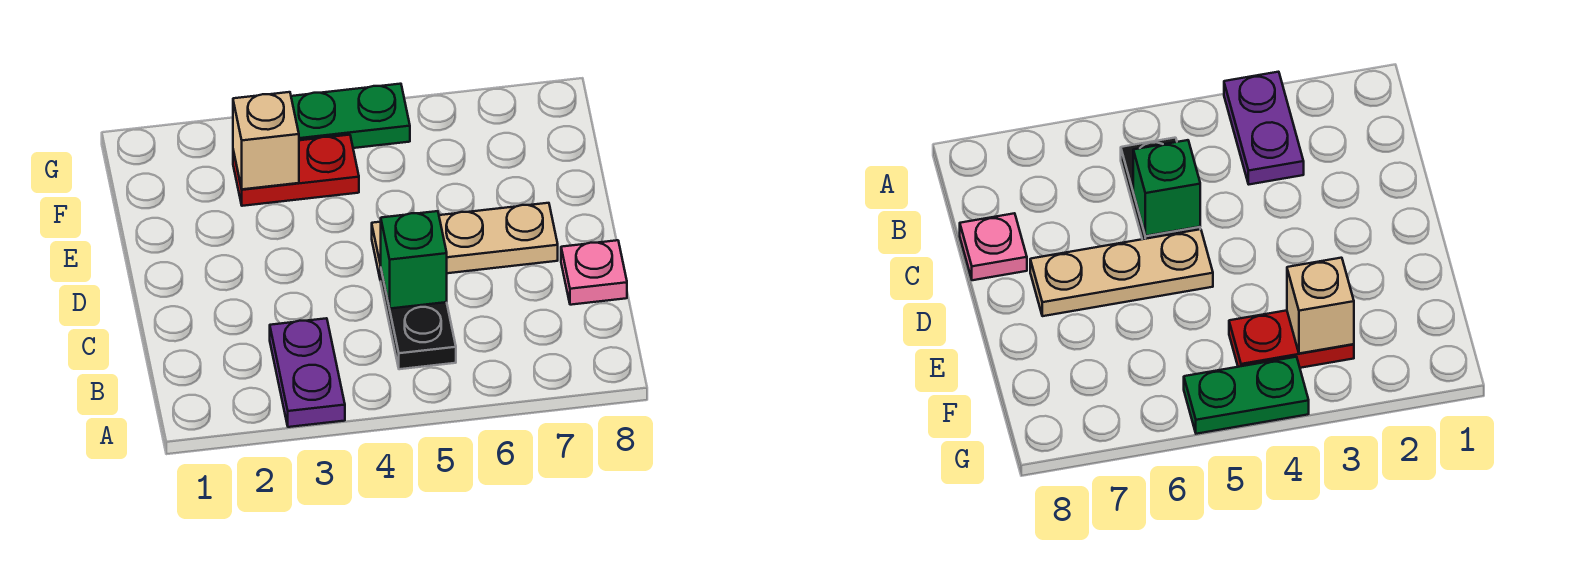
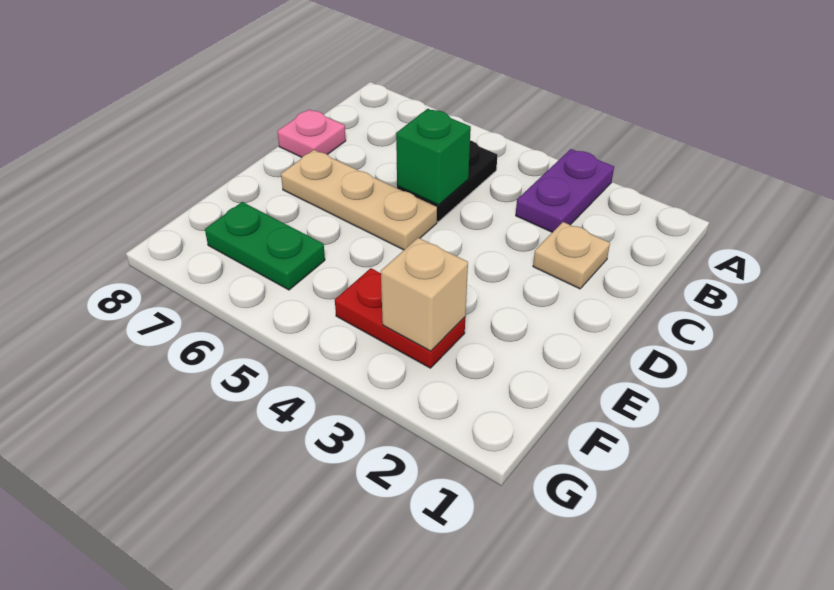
none -> tan plate C2 level 1
green plate G4:G5 level 1 -> green plate F6:F7 level 1

